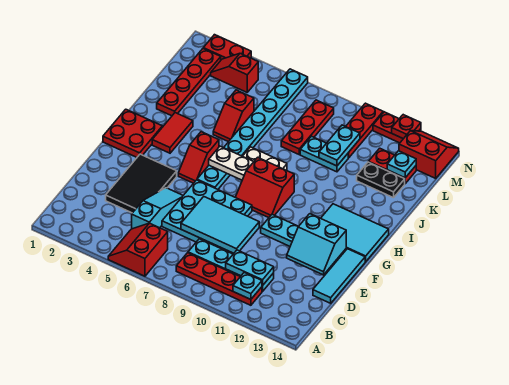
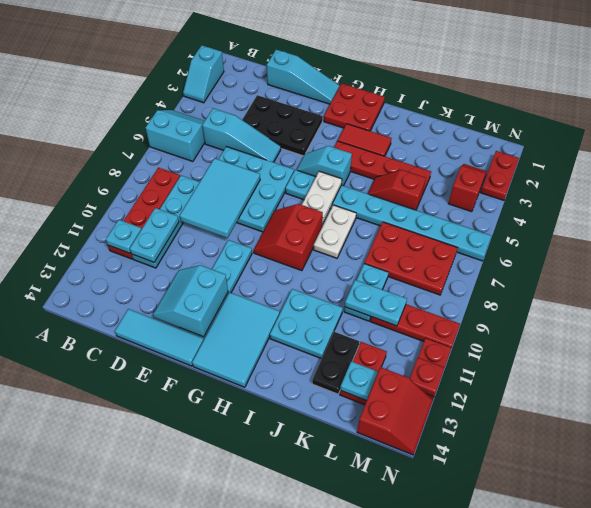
none -> cyan slope A2:A3 level 1 top 2
red slope A5:B6 level 1 top 6 -> cyan slope A5:B6 level 1 top 6
none -> cyan slope D1:F1 level 1 top D
black tile D3:F4 level 1 -> black plate D3:F4 level 1
red slope G5:H5 level 1 top H -> cyan slope G5:H5 level 1 top H
none -> cyan plate I11:J12 level 1
red plate J2:M2 level 1 -> red plate H4:K4 level 1
red plate K8:M8 level 1 -> red plate K7:M8 level 1

